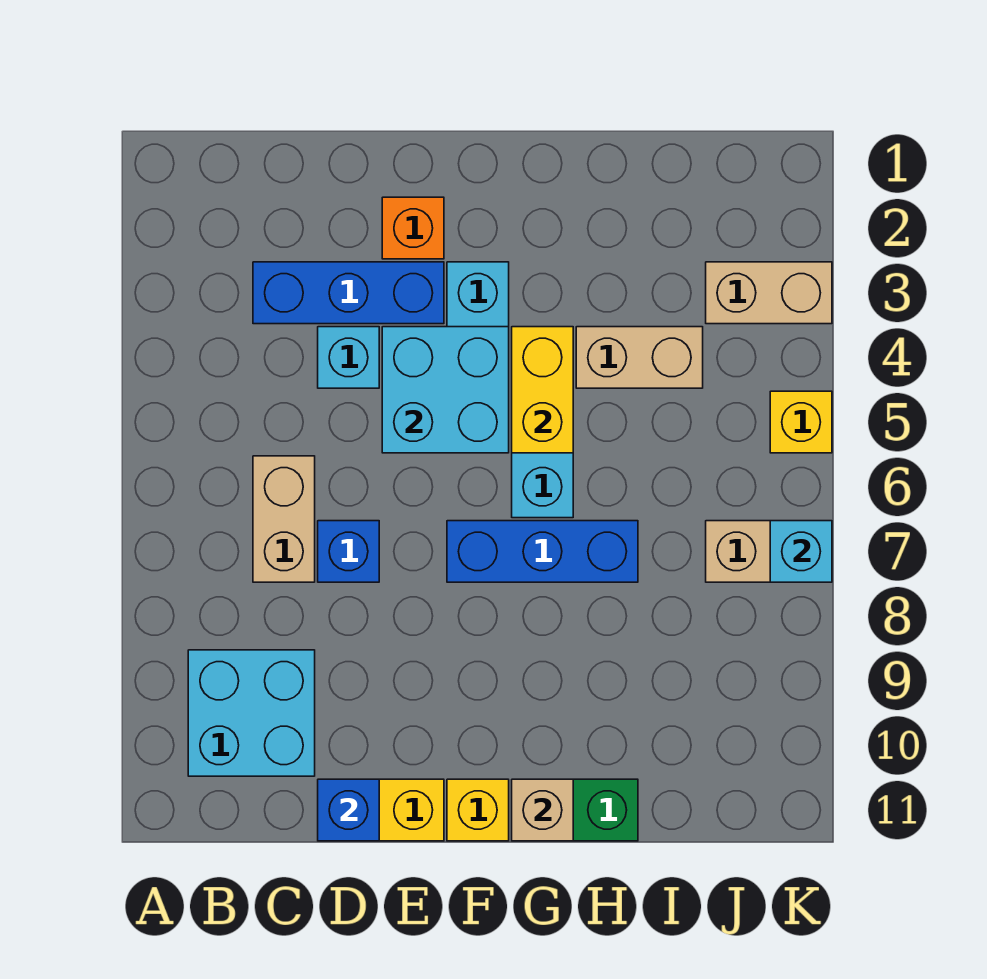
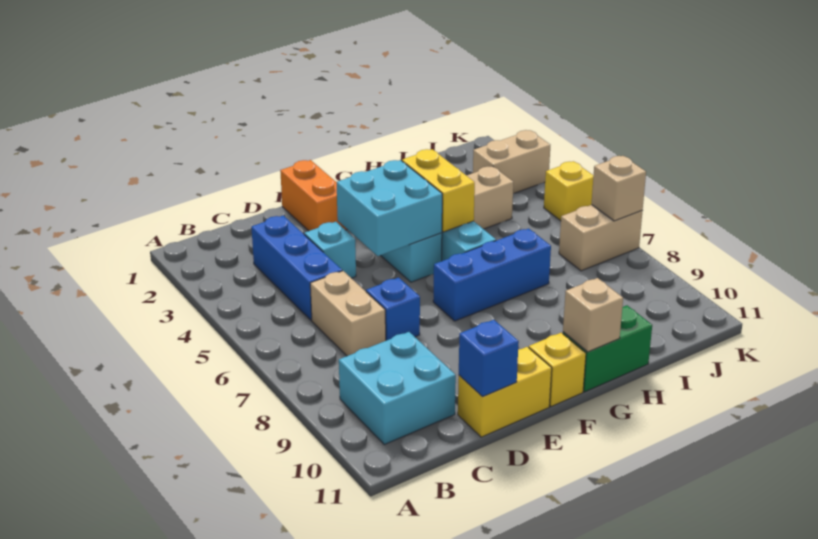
blue brick C3:E3 level 1 -> blue brick C3:C5 level 1
orange brick E2 level 1 -> orange brick E1:E2 level 1
cyan brick K7 level 2 -> tan brick K7 level 2

